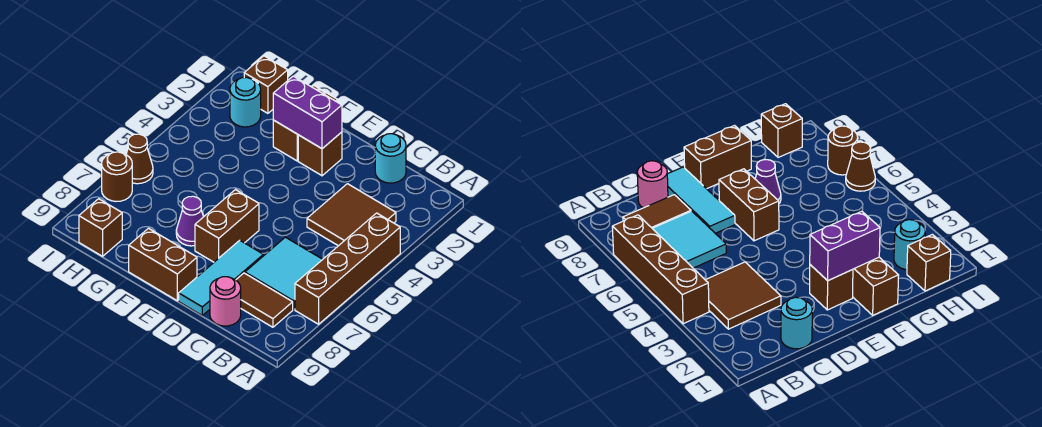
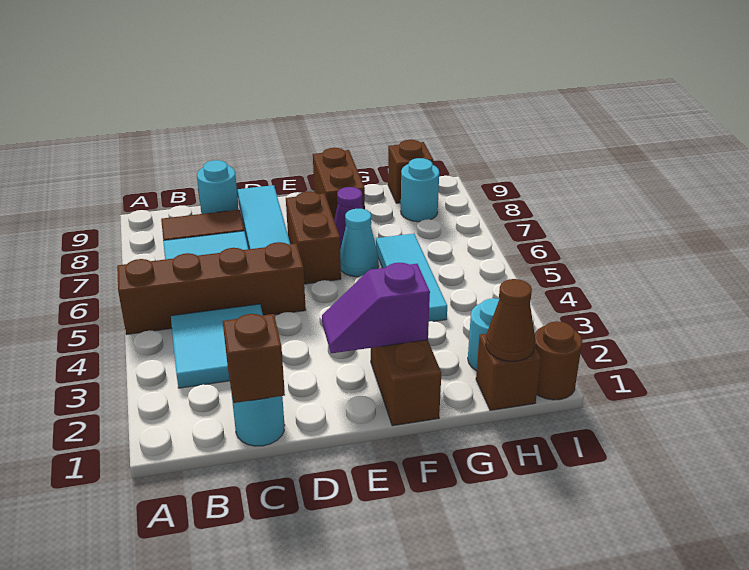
brown brick A4:A7 level 1 -> brown brick A5:D5 level 1
brown tile B3:C4 level 1 -> cyan tile B3:C4 level 1
pink round brick C9 level 1 -> cyan round brick C9 level 1
brown brick E2 level 1 -> brown brick C1 level 2
purple brick E2:F2 level 2 -> purple slope E2:F2 level 2 top F
brown brick E9:F9 level 1 -> brown brick F8:F9 level 1
none -> cyan cone F6 level 1
none -> cyan tile G4:G6 level 1
none -> cyan round brick H8 level 1
brown cone I6 level 1 -> brown cone H1 level 2
brown round brick I7 level 1 -> brown round brick I1 level 1

